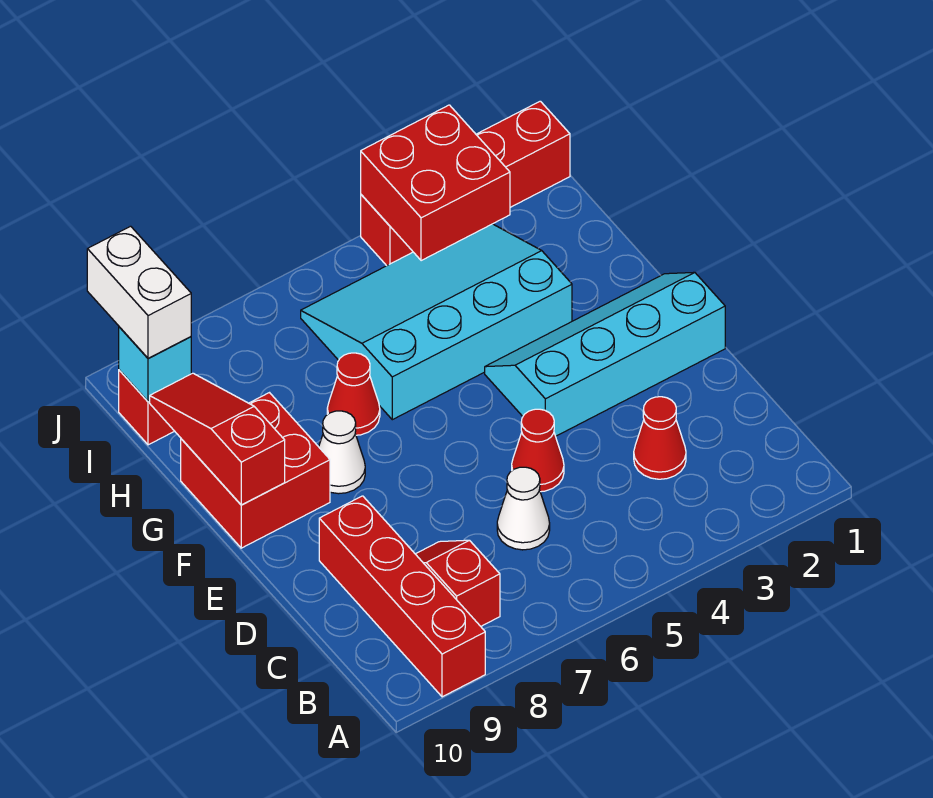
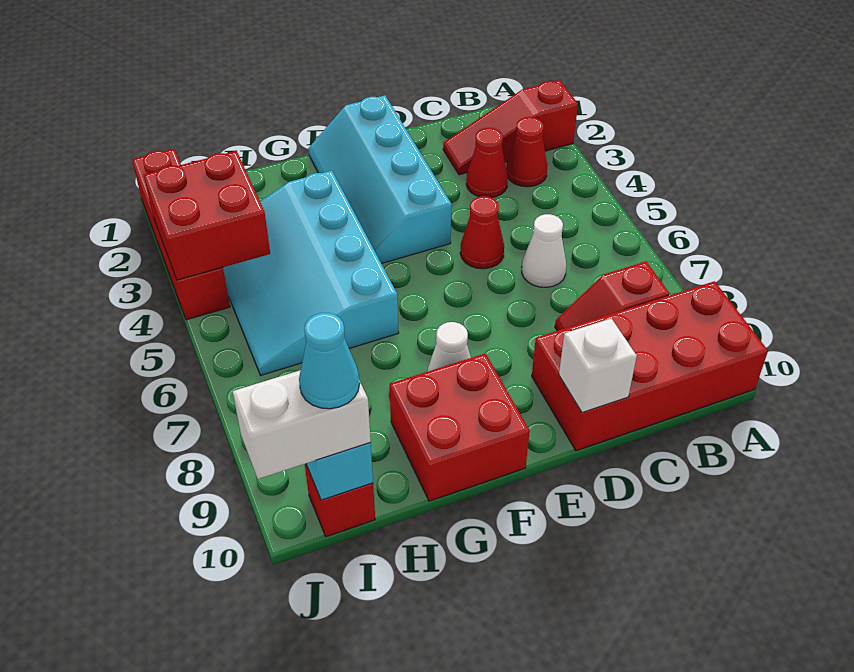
red brick A9:D9 level 1 -> red brick A9:D10 level 1
none -> white brick D10 level 2
red slope F10:H10 level 2 top F -> red slope A2:C2 level 1 top A
red cone G7 level 1 -> red cone B3 level 1
none -> cyan cone I10 level 4

